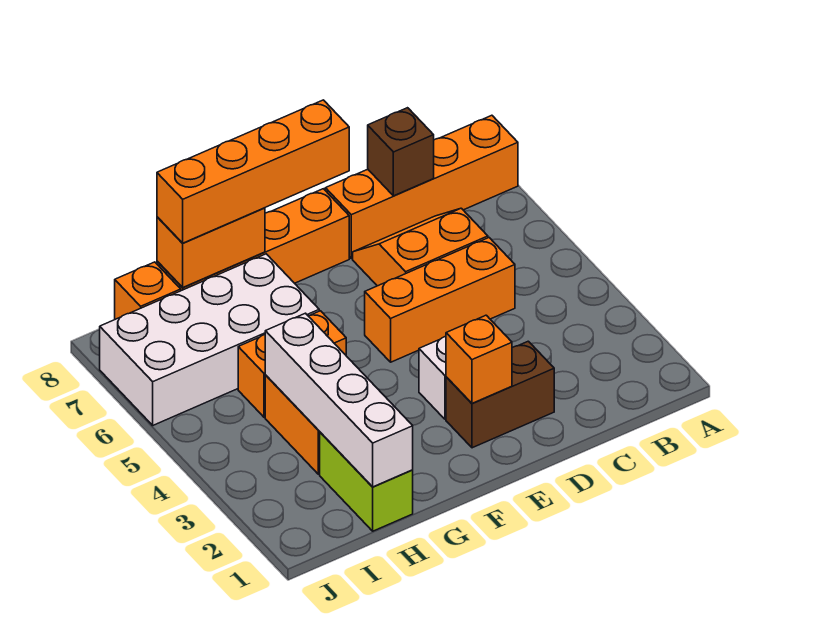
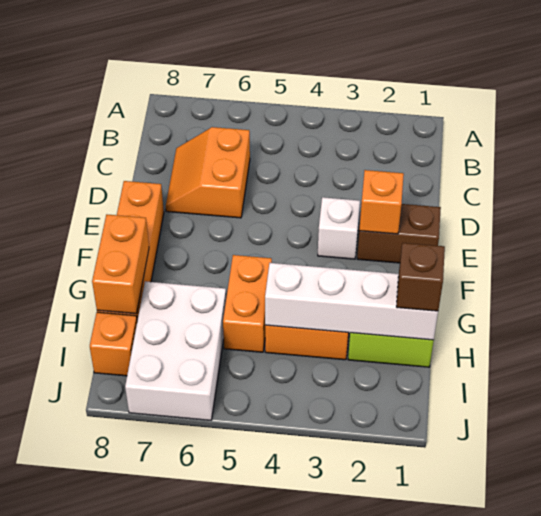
orange brick A8:D8 level 1 -> none
orange brick C5:E5 level 1 -> none
brown brick C8 level 2 -> brown brick H1 level 3
brown brick D2:E2 level 1 -> brown brick E1:E2 level 1
orange brick E8:H8 level 3 -> none
white brick G6:J7 level 1 -> white brick H6:J7 level 1

